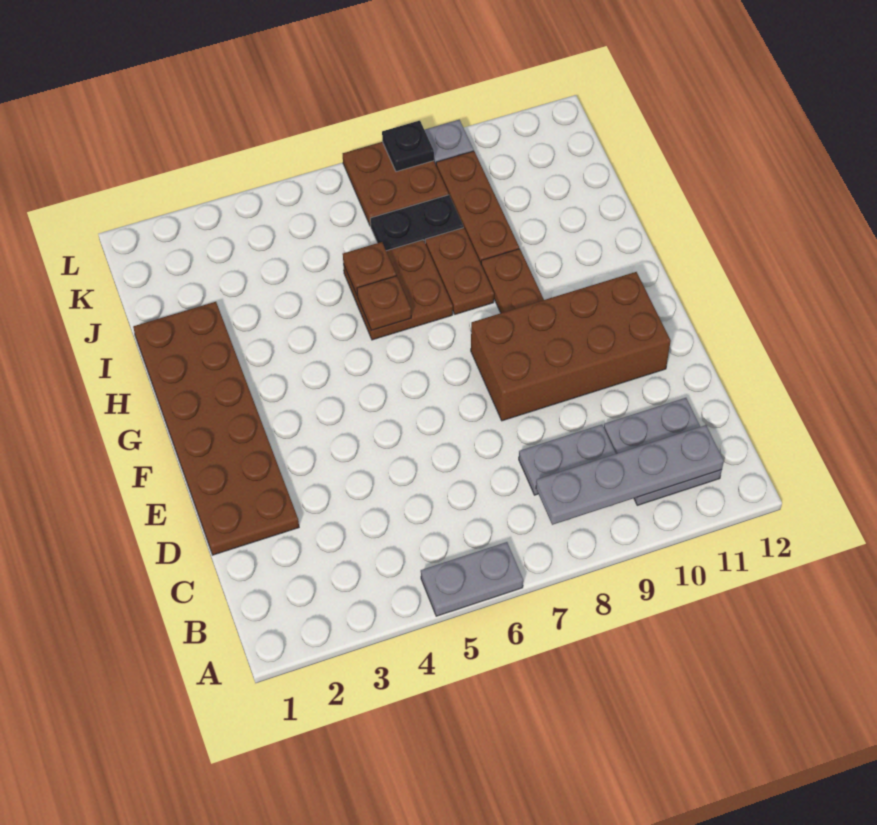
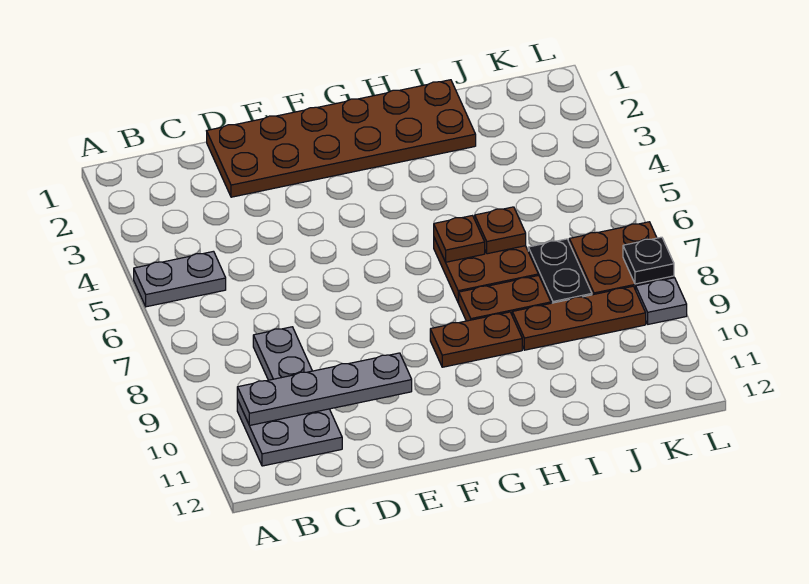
grey plate A5:A6 level 1 -> grey plate A5:B5 level 1
grey plate B8:B11 level 2 -> grey plate B10:E10 level 2
brown brick E8:F11 level 1 -> none

